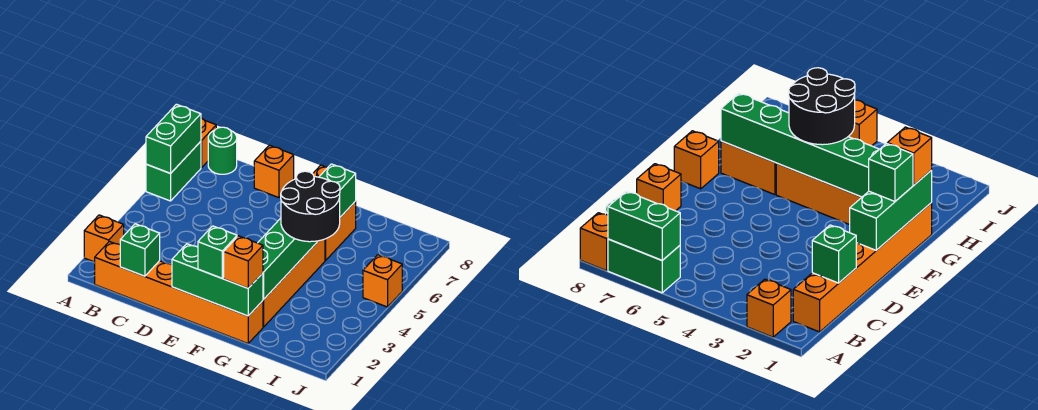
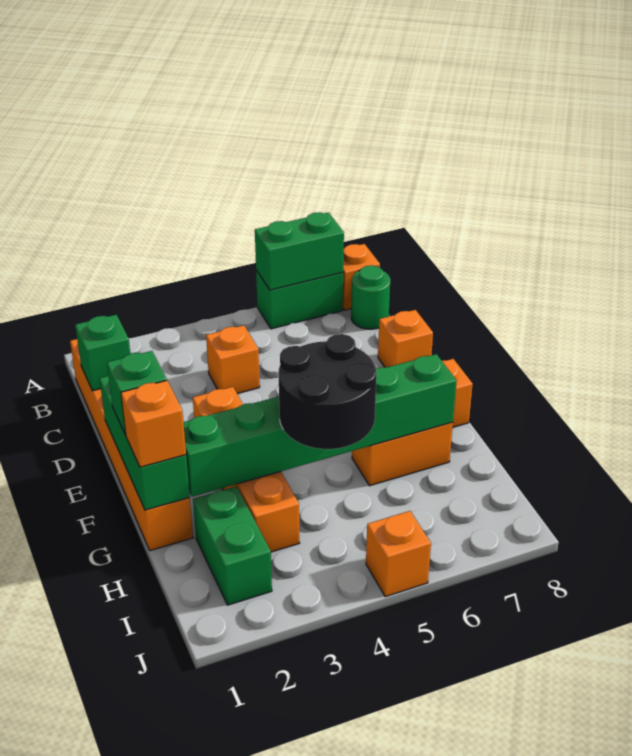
orange brick A2 level 1 -> orange brick C4 level 1
orange brick G2:G5 level 1 -> orange brick E3:H3 level 1
none -> green brick H2:I2 level 1

